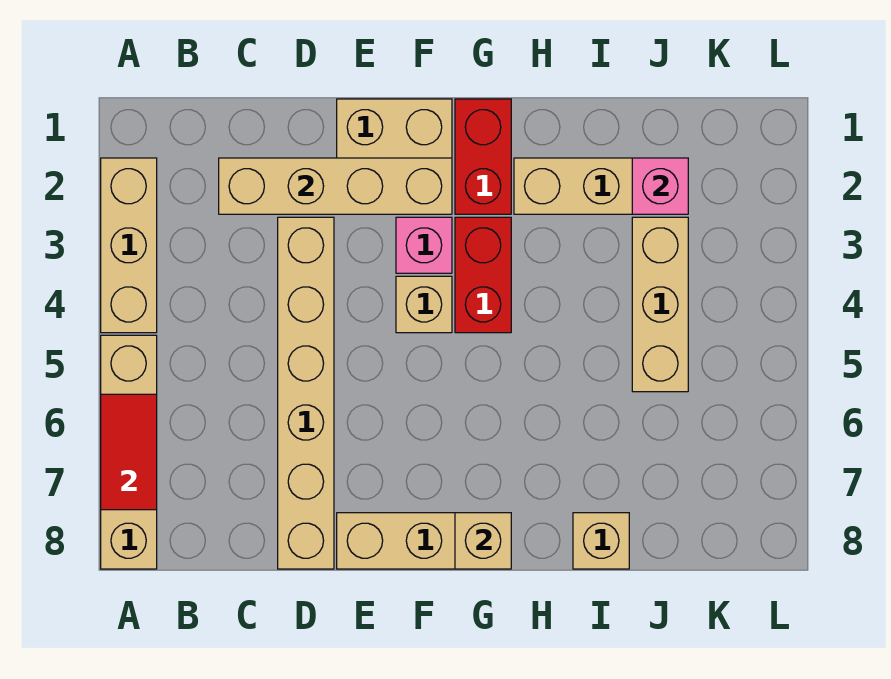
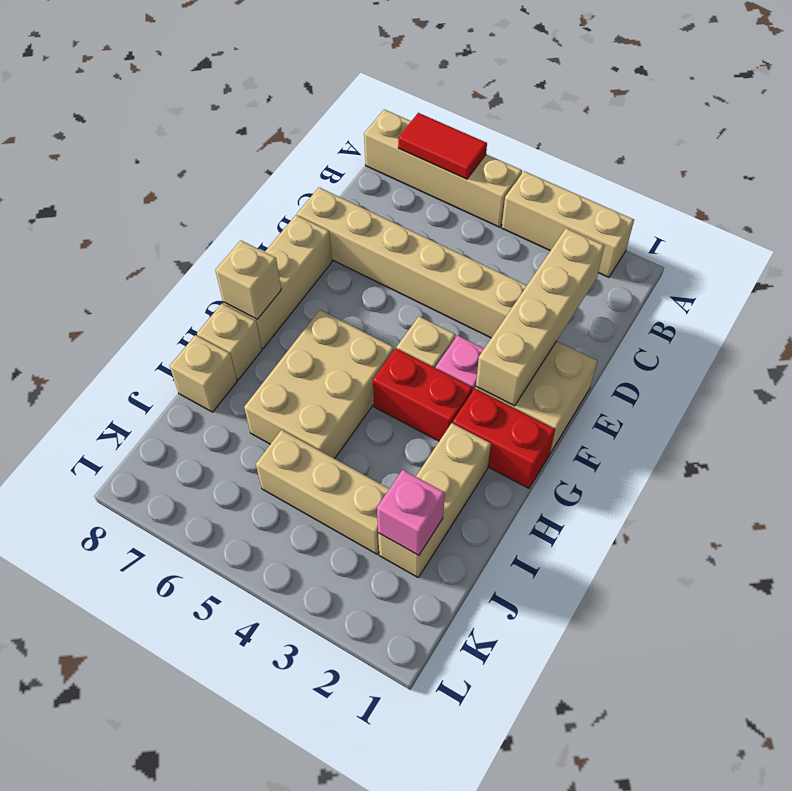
none -> tan brick G5:I6 level 1
none -> tan brick H8 level 1

